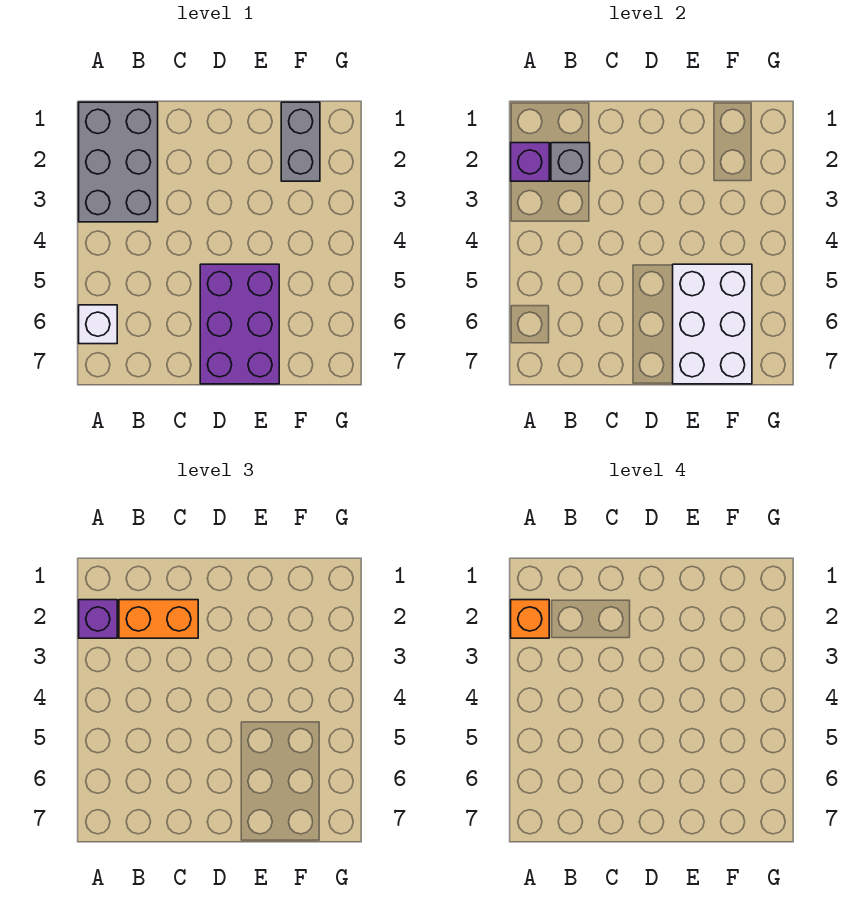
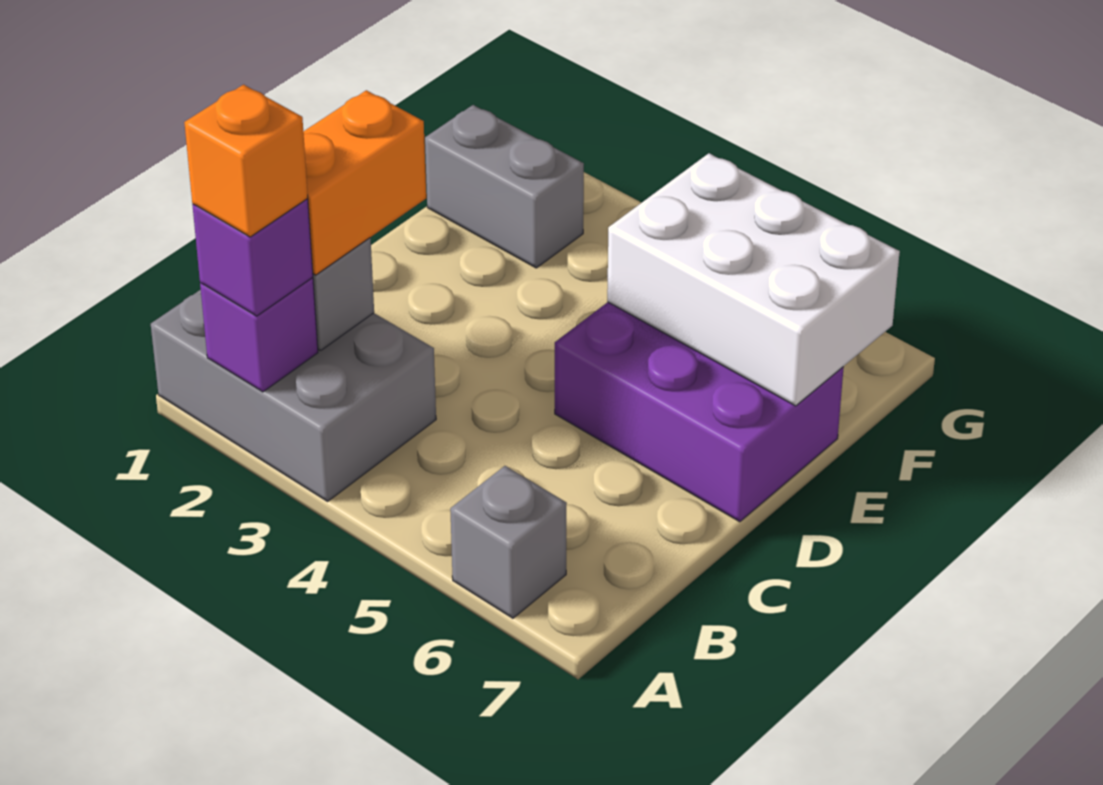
white brick A6 level 1 -> grey brick A6 level 1

